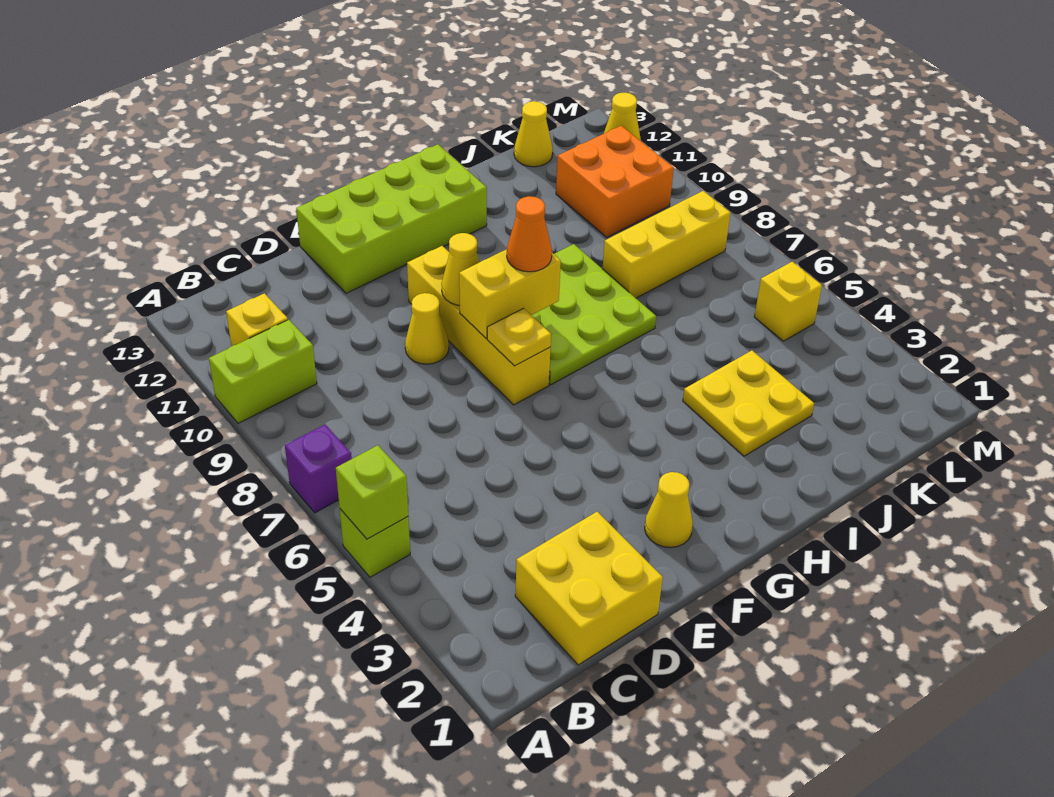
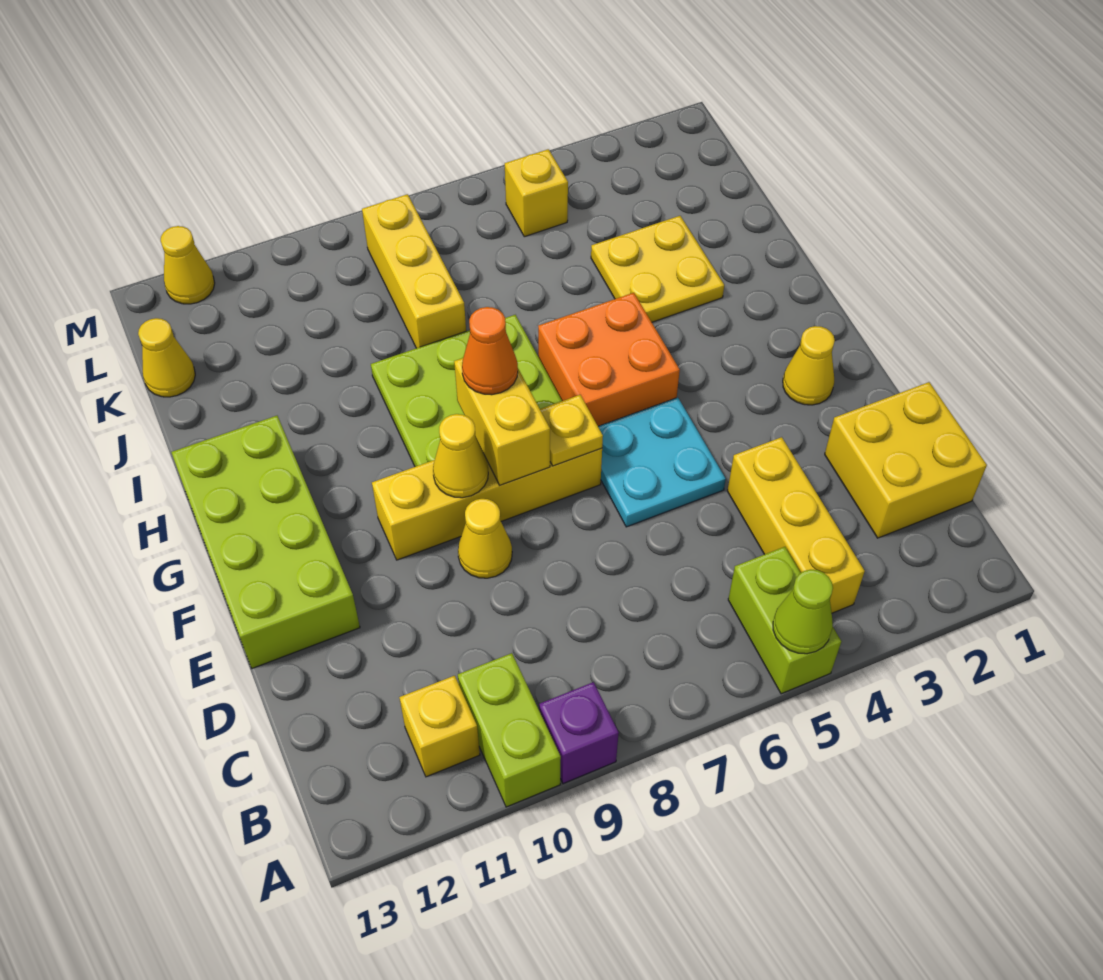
lime brick A5 level 1 -> lime brick A5:B5 level 1
lime brick A5 level 2 -> lime cone A5 level 2
purple brick A7 level 1 -> purple brick A9 level 1
none -> yellow brick B4:D4 level 1
none -> cyan plate E5:F6 level 1
orange brick K10:L11 level 1 -> orange brick G5:H6 level 1

